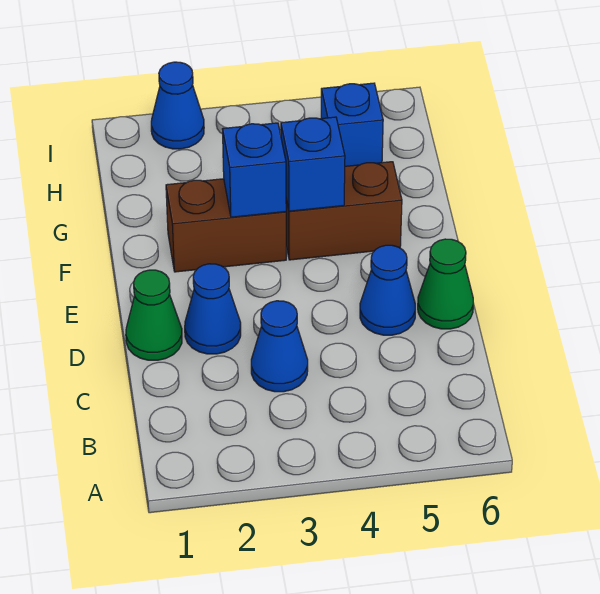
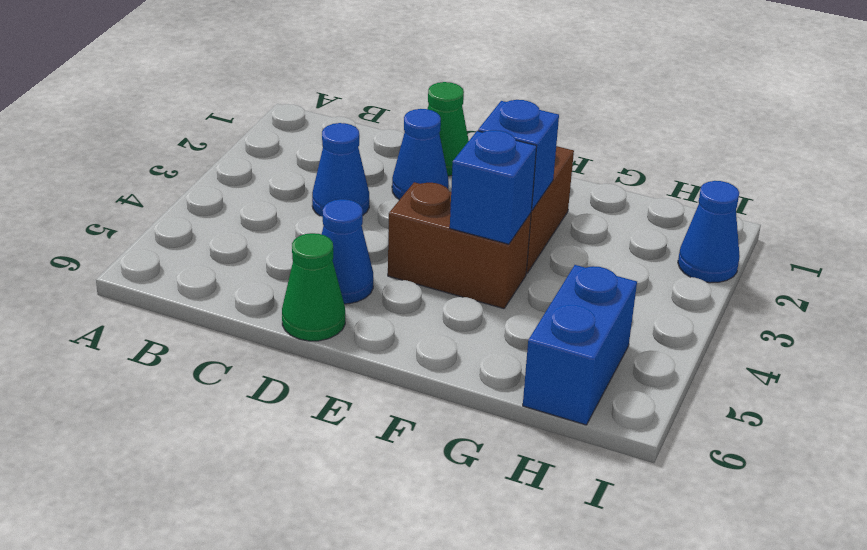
brown brick F4:F5 level 1 -> brown brick E4:F4 level 1
blue brick H5 level 1 -> blue brick H5:H6 level 1

